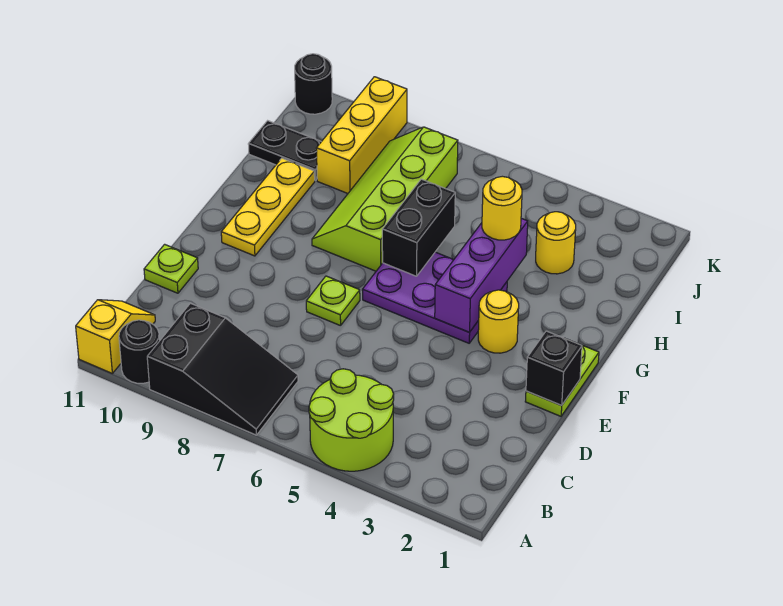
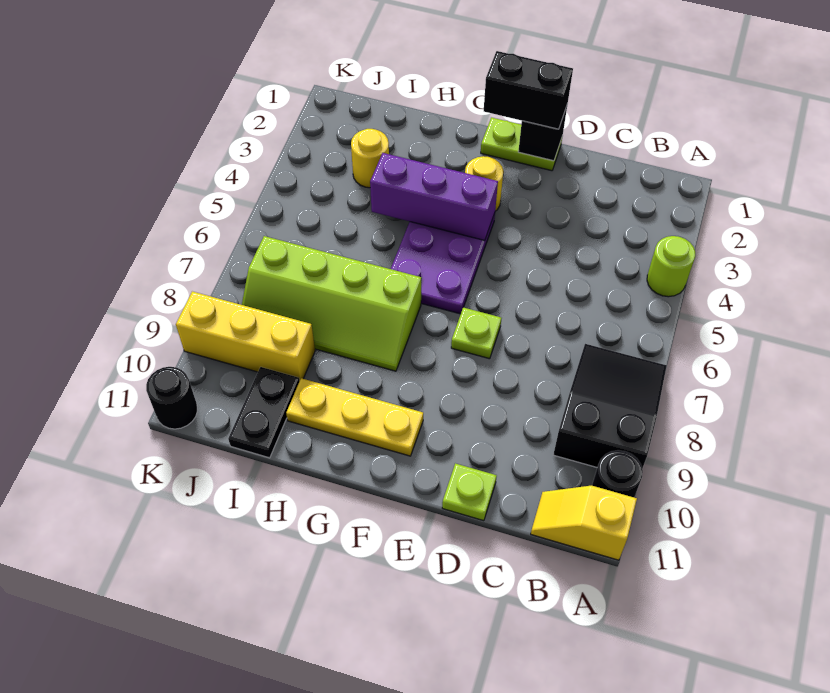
lime round brick A4:B5 level 1 -> lime round brick A4 level 1
black brick G6:H6 level 2 -> black brick E1:F1 level 3
yellow round brick H4 level 3 -> none

